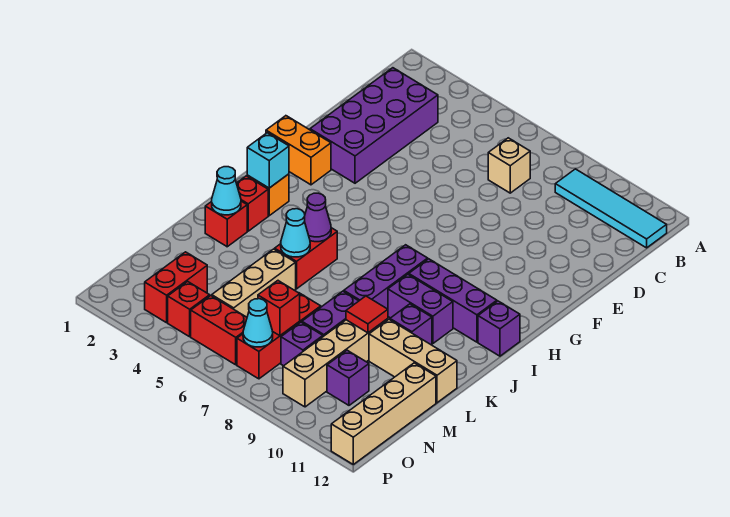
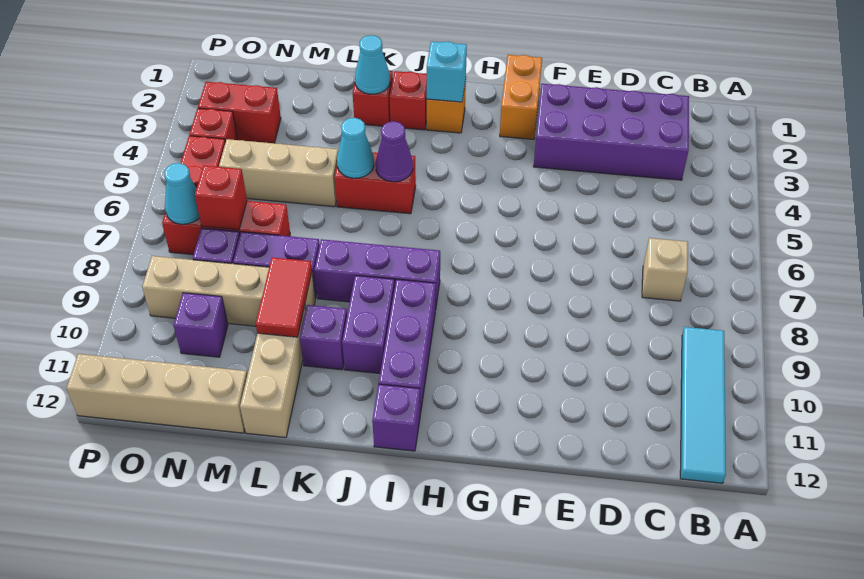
red tile L9 level 2 -> red tile L9:L10 level 2

